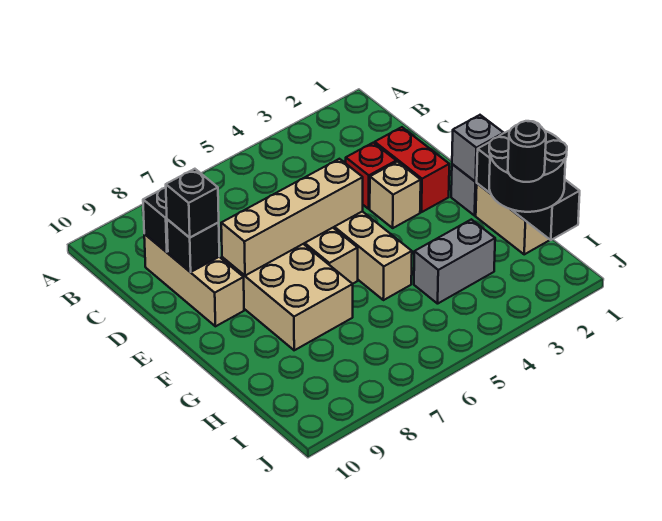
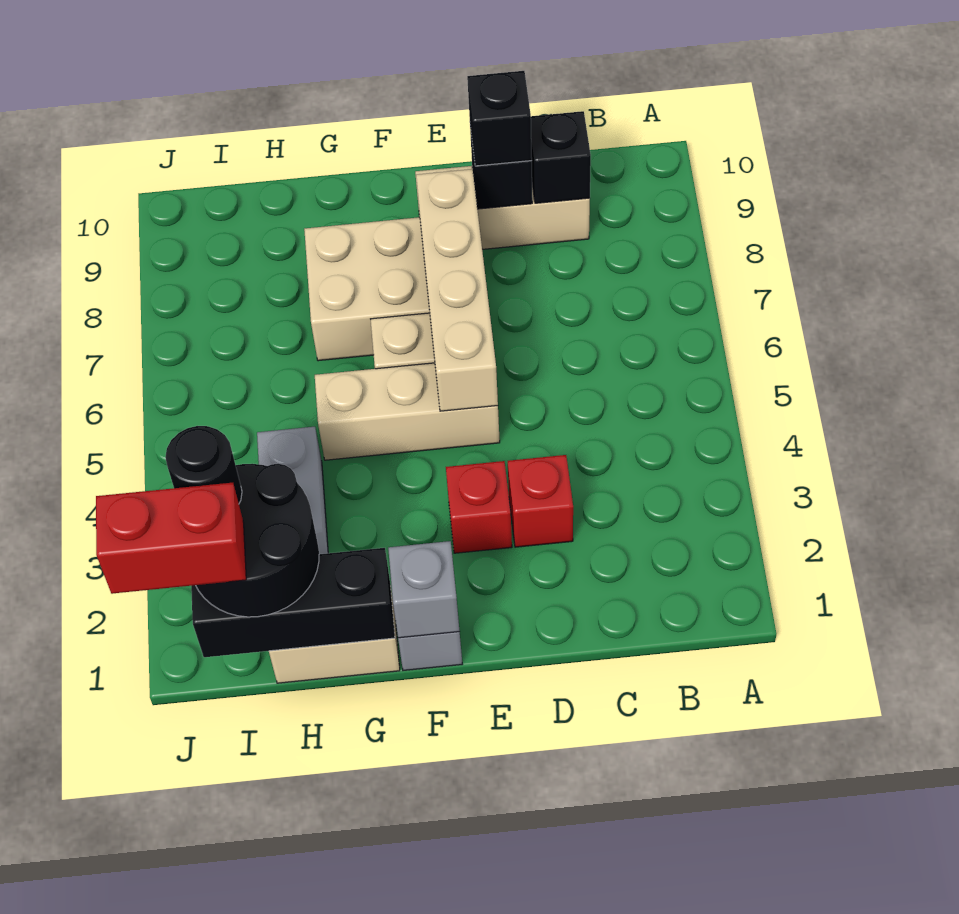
red brick D2:E2 level 1 -> red brick I1:J1 level 4
tan brick E3 level 1 -> red brick E3 level 1

